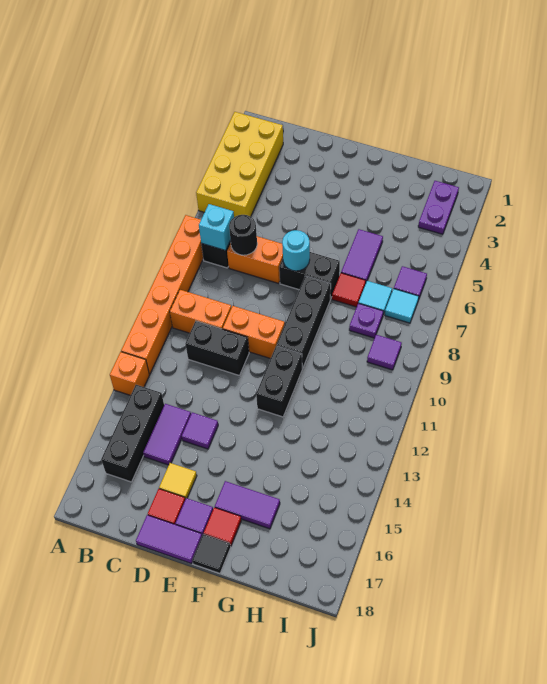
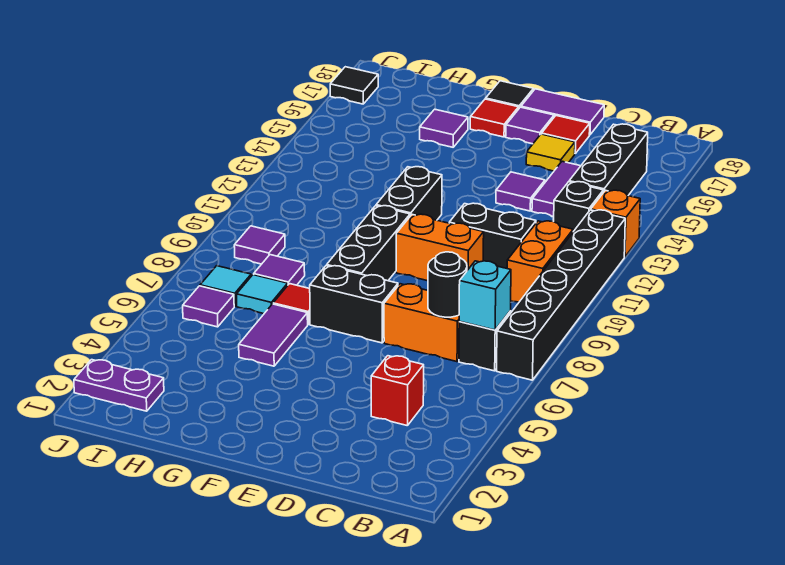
yellow brick A2:B5 level 1 -> none
orange brick A7:A12 level 1 -> black brick A7:A12 level 1
orange brick B10:C10 level 1 -> orange brick B10:B11 level 1
none -> black brick B13 level 1
none -> red brick C4 level 1
cyan round brick E7 level 2 -> none
purple tile F16:G16 level 1 -> purple tile G16 level 1
purple plate H8 level 1 -> purple tile H8 level 1
purple plate I2:I3 level 1 -> purple plate I2:J2 level 1
none -> black tile J17 level 1

